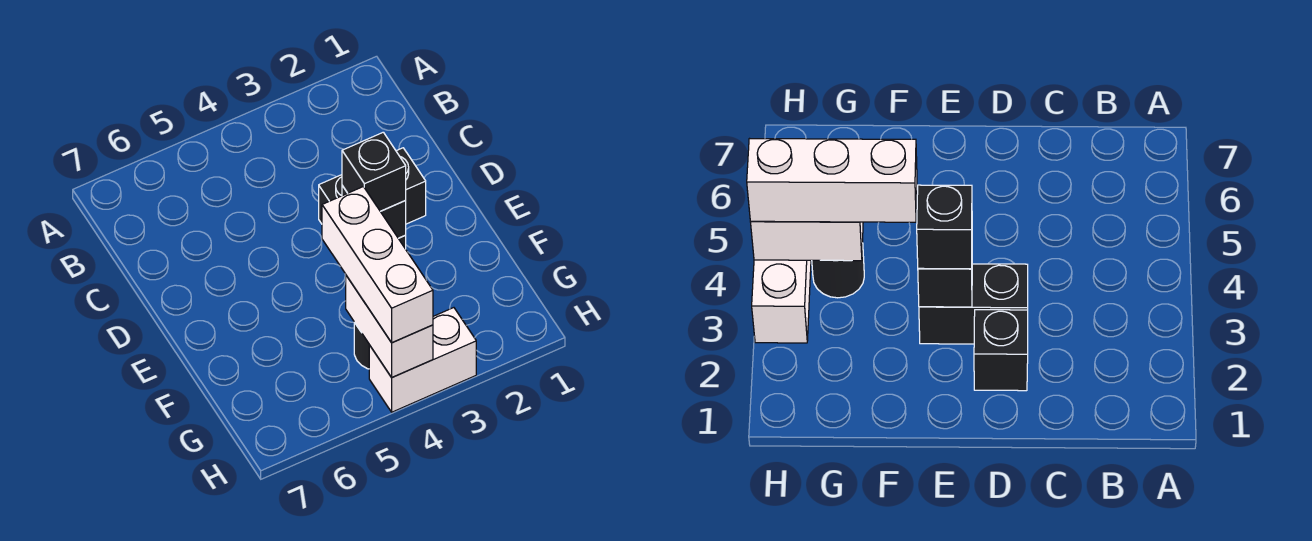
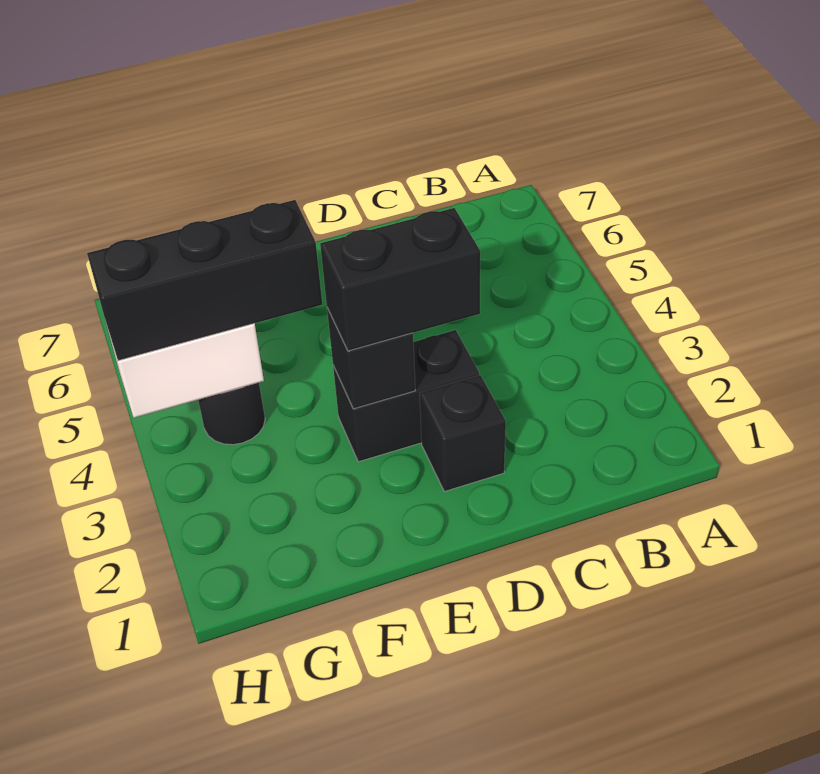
black brick E3 level 3 -> black brick D3:E3 level 3
white brick F4:H4 level 3 -> black brick F4:H4 level 3
white brick H3:H4 level 1 -> none

